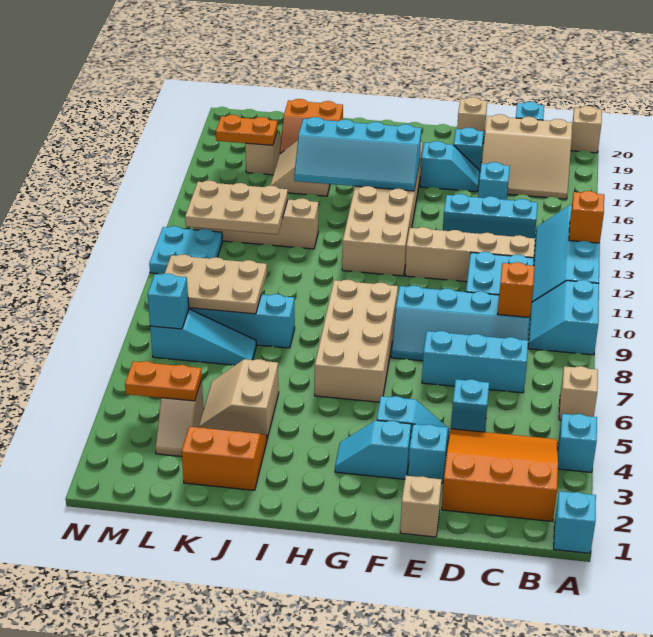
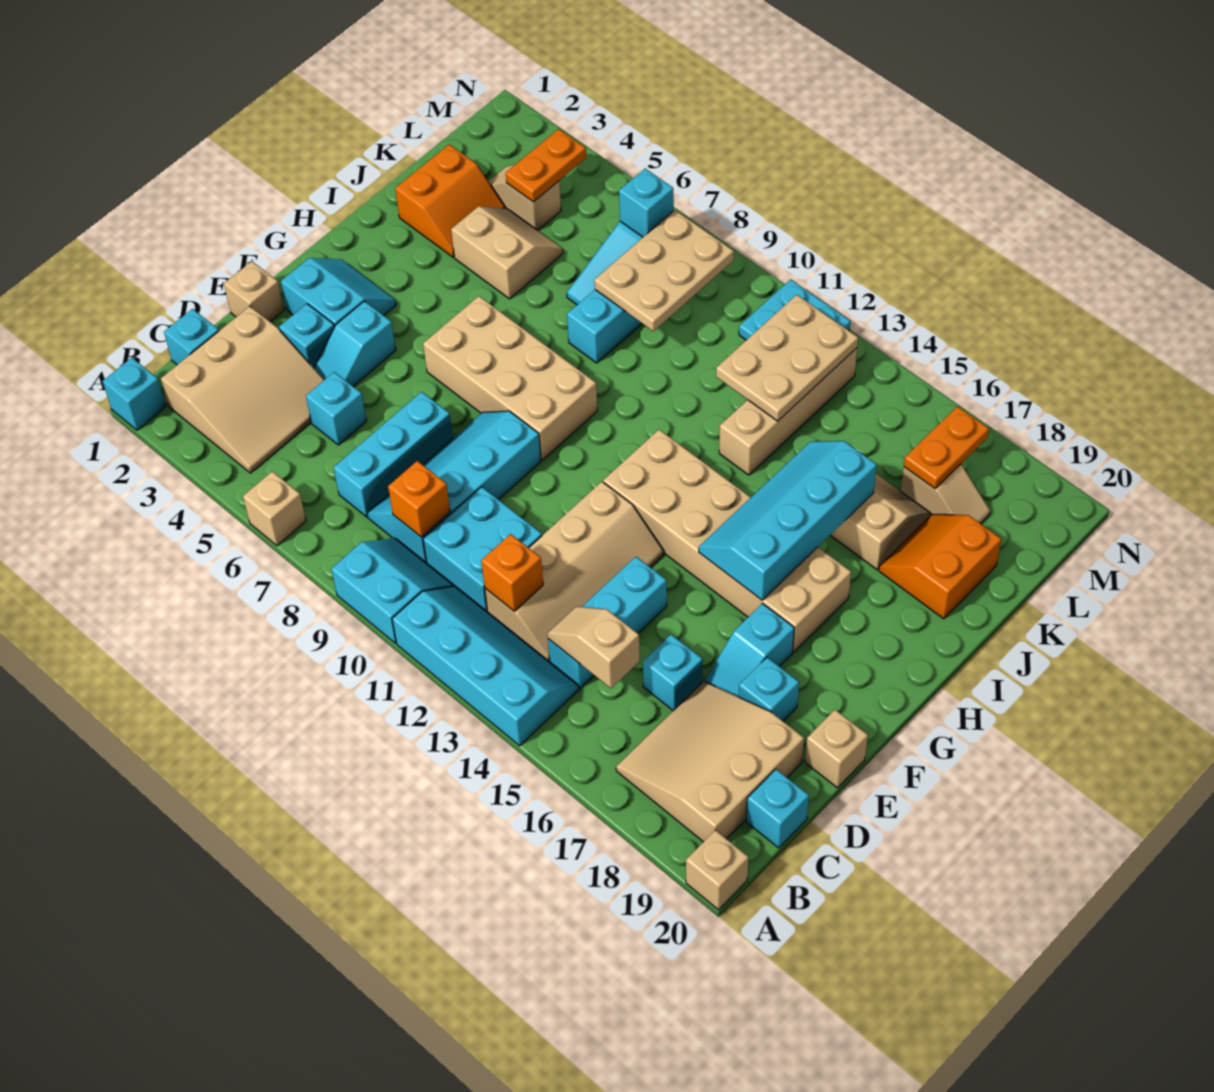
cyan brick A4 level 1 -> cyan brick C1 level 1
orange brick A13 level 2 -> orange brick C12 level 2
orange slope B2:D4 level 1 top 2 -> tan slope B2:D4 level 1 top 2
none -> tan slope C14:C15 level 2 top 15
cyan slope F3:G3 level 1 top F -> cyan slope F2:G3 level 1 top F

